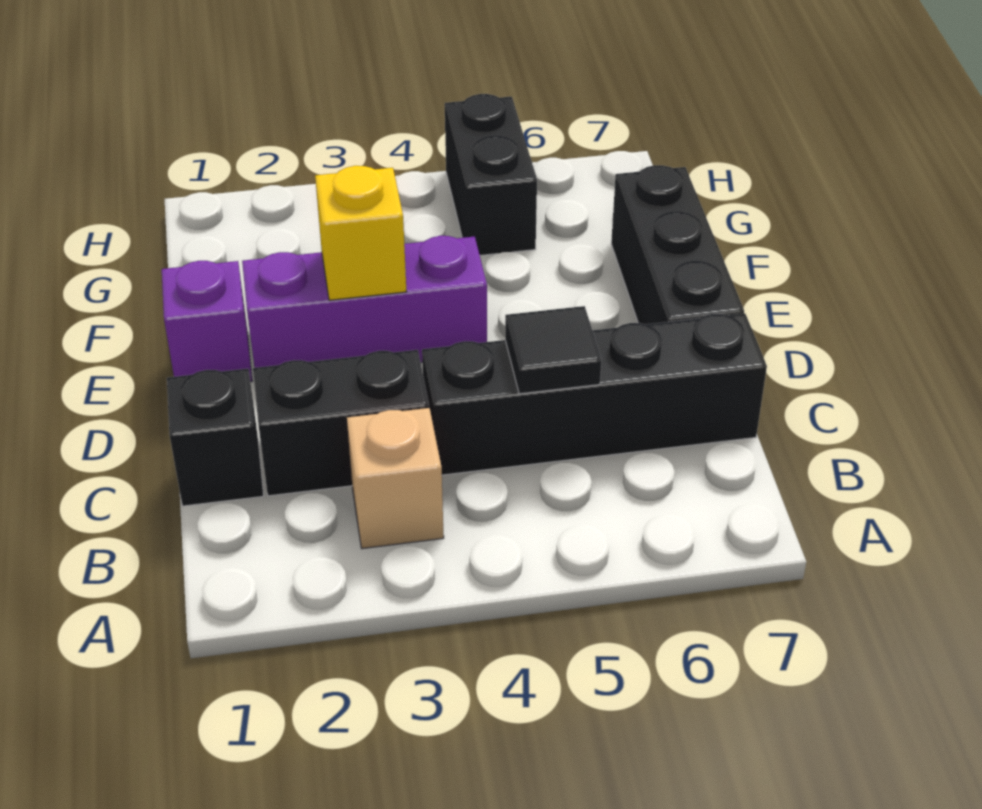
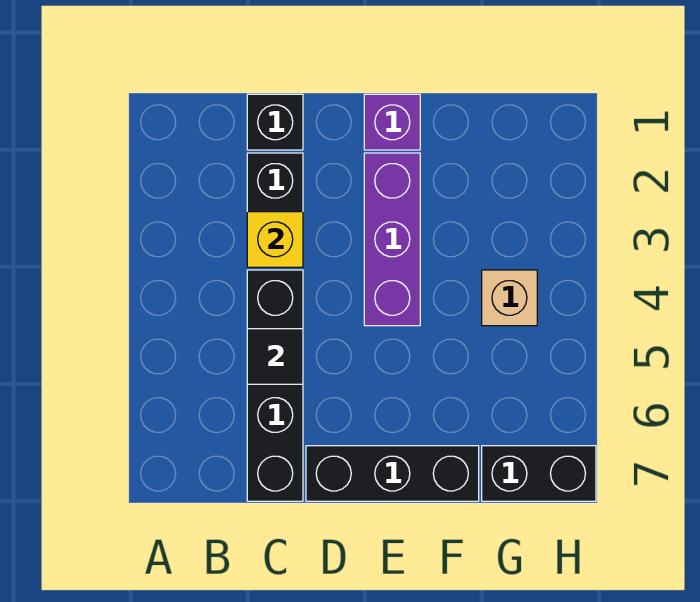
tan brick B3 level 1 -> tan brick G4 level 1
yellow brick E3 level 2 -> yellow brick C3 level 2
black brick G5:H5 level 1 -> black brick G7:H7 level 1

